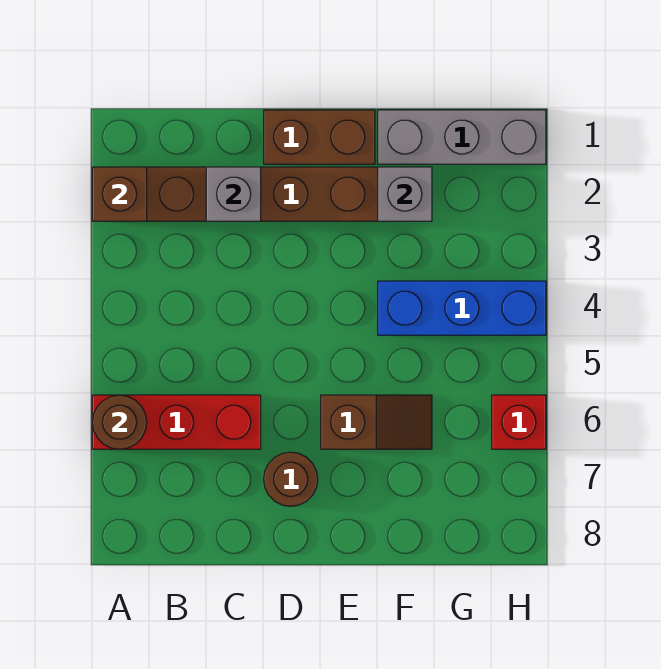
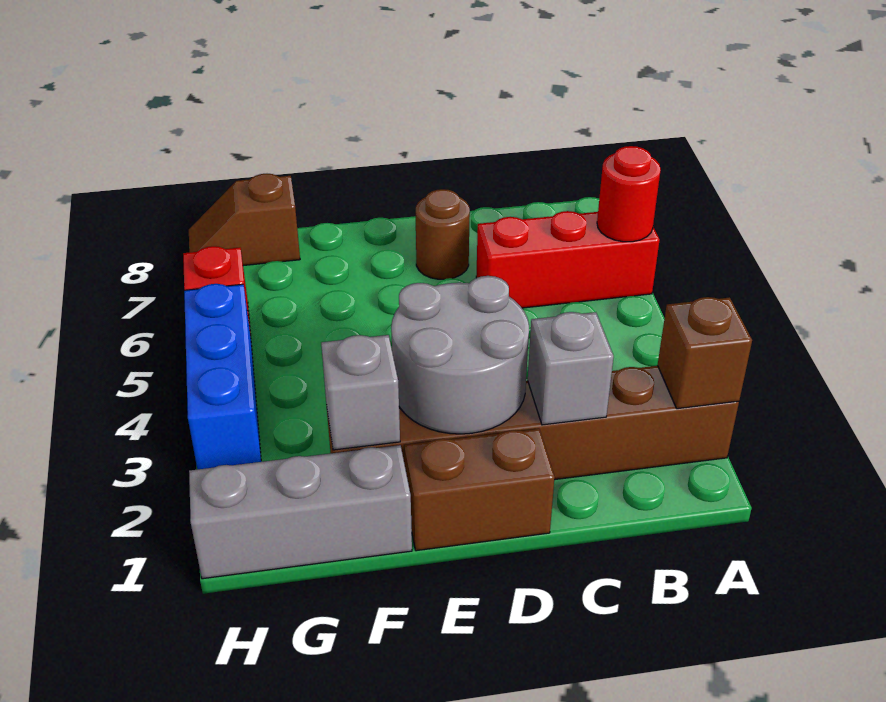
brown round brick A6 level 2 -> red round brick A6 level 2
none -> grey round brick D2:E3 level 2
brown slope E6:F6 level 1 top E -> brown slope G8:H8 level 1 top G
blue brick F4:H4 level 1 -> blue brick H3:H5 level 1

